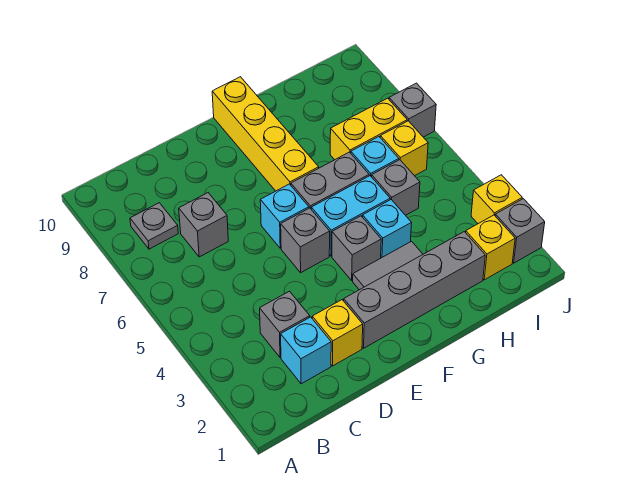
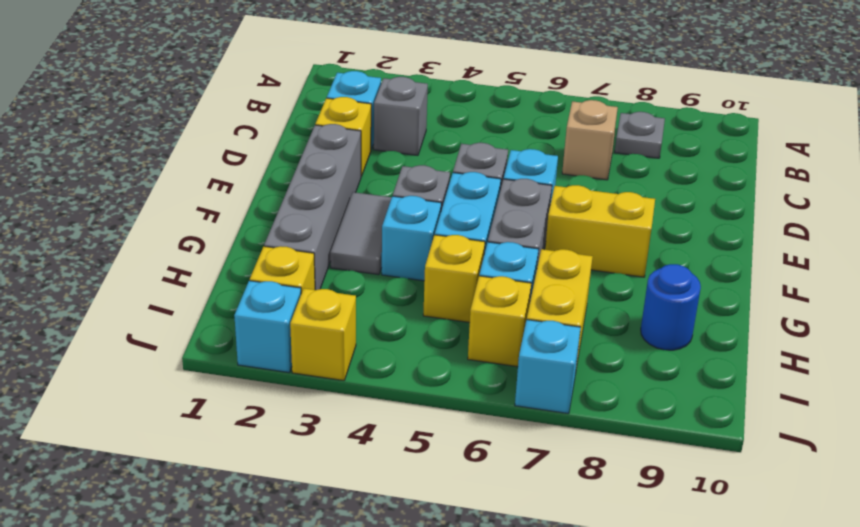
grey brick C7 level 1 -> tan brick C7 level 1
yellow brick F7:F10 level 1 -> yellow brick F7:F8 level 1
grey brick H5 level 1 -> yellow brick H5 level 1
none -> blue round brick H9 level 1
grey brick J2 level 1 -> cyan brick J2 level 1
grey brick J7 level 1 -> cyan brick J7 level 1

